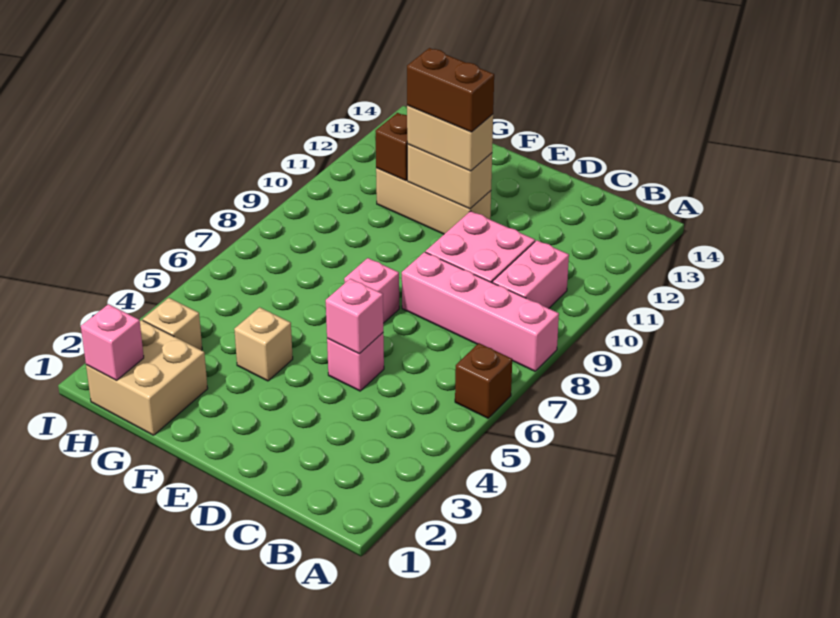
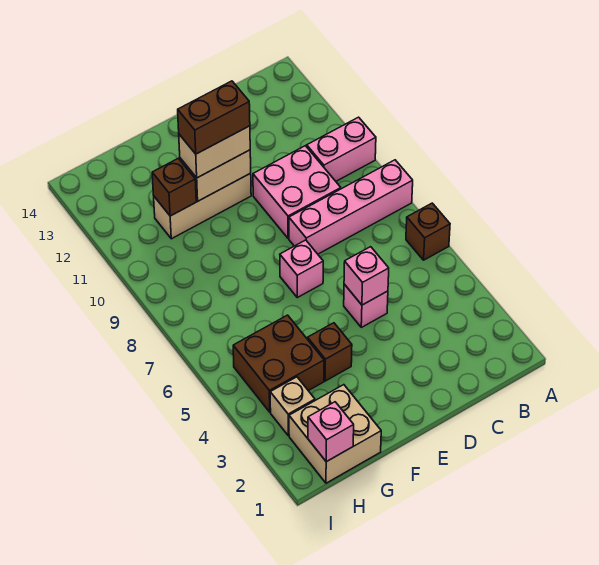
pink brick B9:B10 level 1 -> pink brick A10:B10 level 1
tan brick F4 level 1 -> brown brick F4 level 1
none -> brown brick G4:H5 level 1

